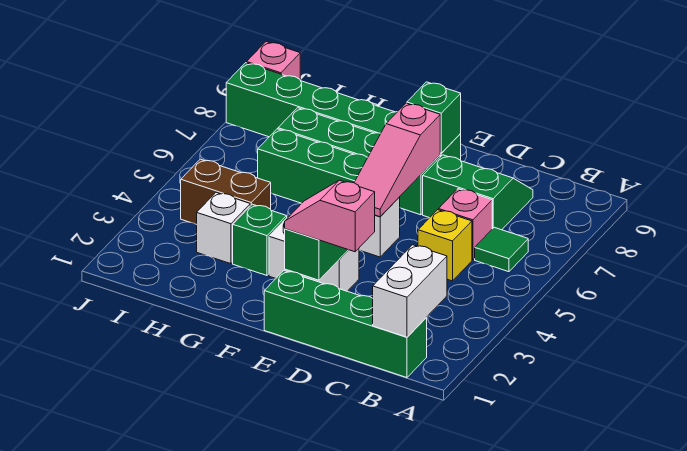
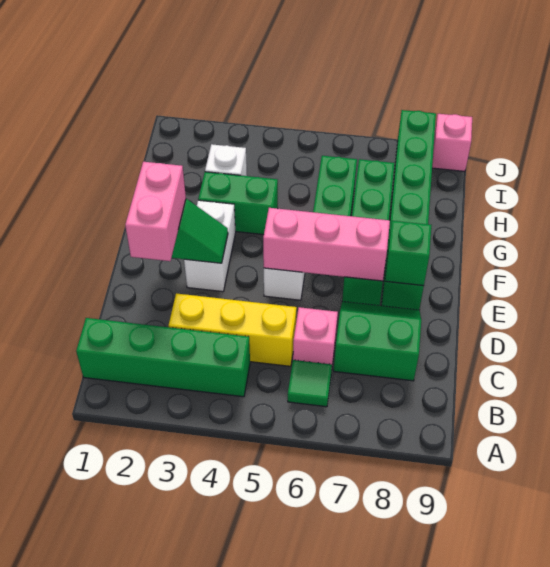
green brick B1:E1 level 1 -> green brick B1:B4 level 1
white brick B1:B2 level 2 -> none
yellow brick C5 level 1 -> yellow brick C3:C5 level 1
green slope C7:D8 level 1 top 7 -> green slope C7:D8 level 1 top C
pink slope D2:E2 level 3 top D -> pink brick D2:E2 level 3
pink slope E5:E7 level 2 top 7 -> pink brick E5:E7 level 2
green brick G3 level 1 -> green brick G3:G4 level 1
brown brick H4:I4 level 1 -> none

